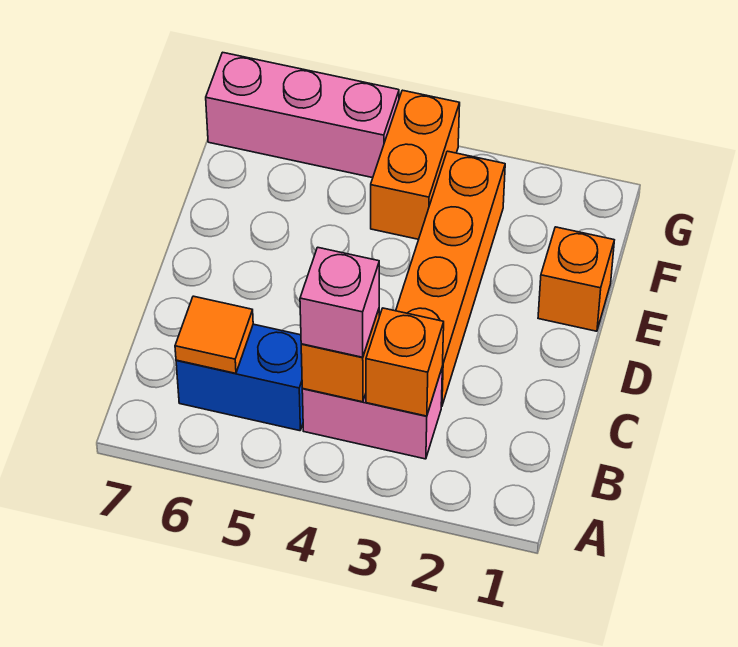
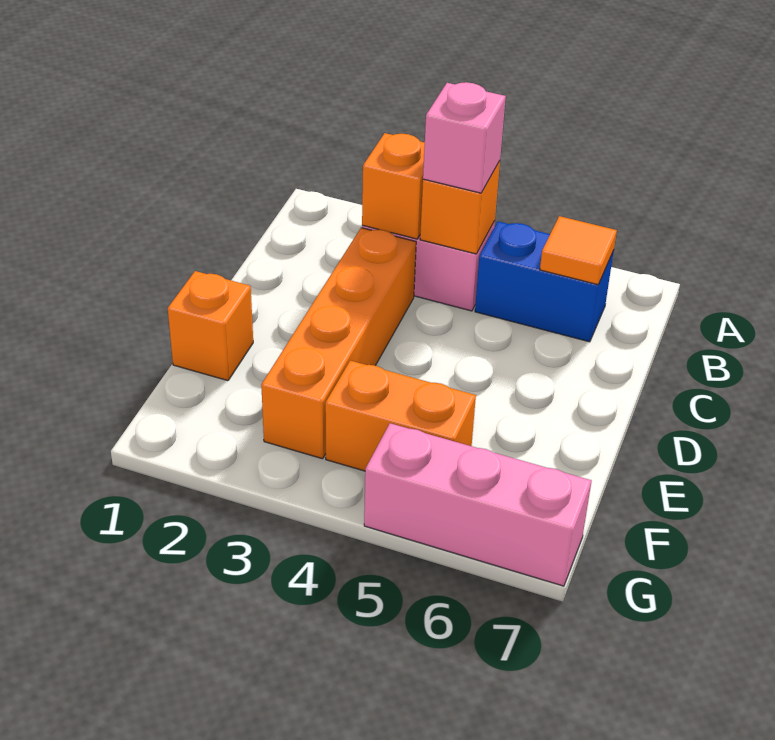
orange brick F4:G4 level 1 -> orange brick F4:F5 level 1

